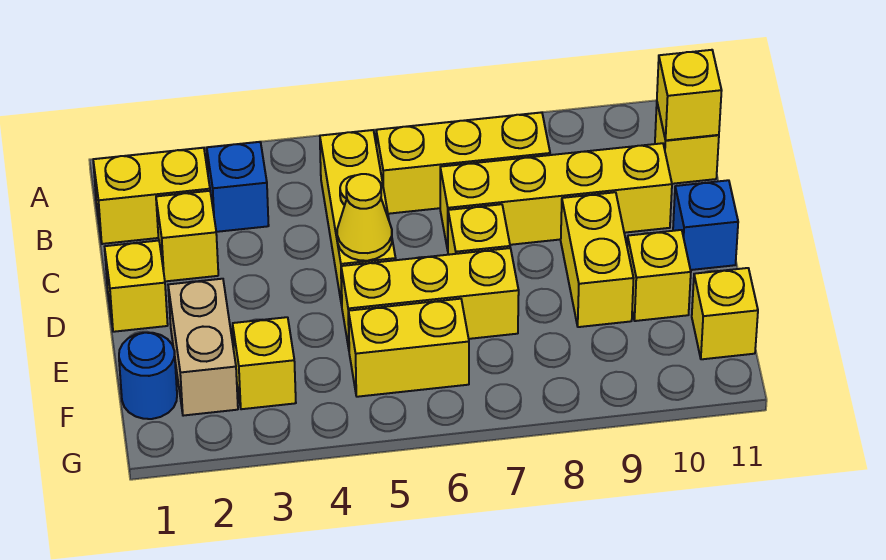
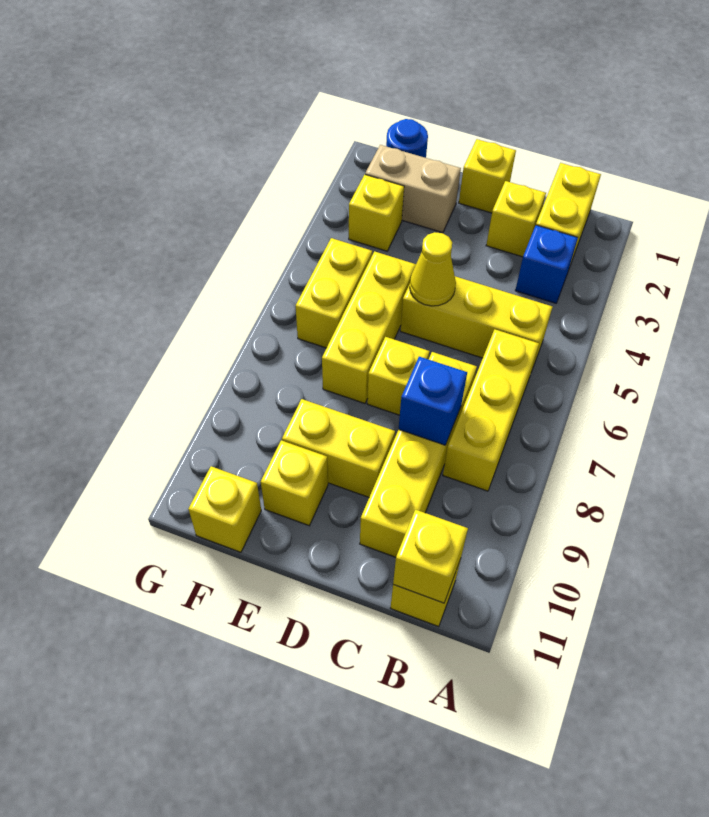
blue brick D11 level 1 -> blue brick C8 level 2

